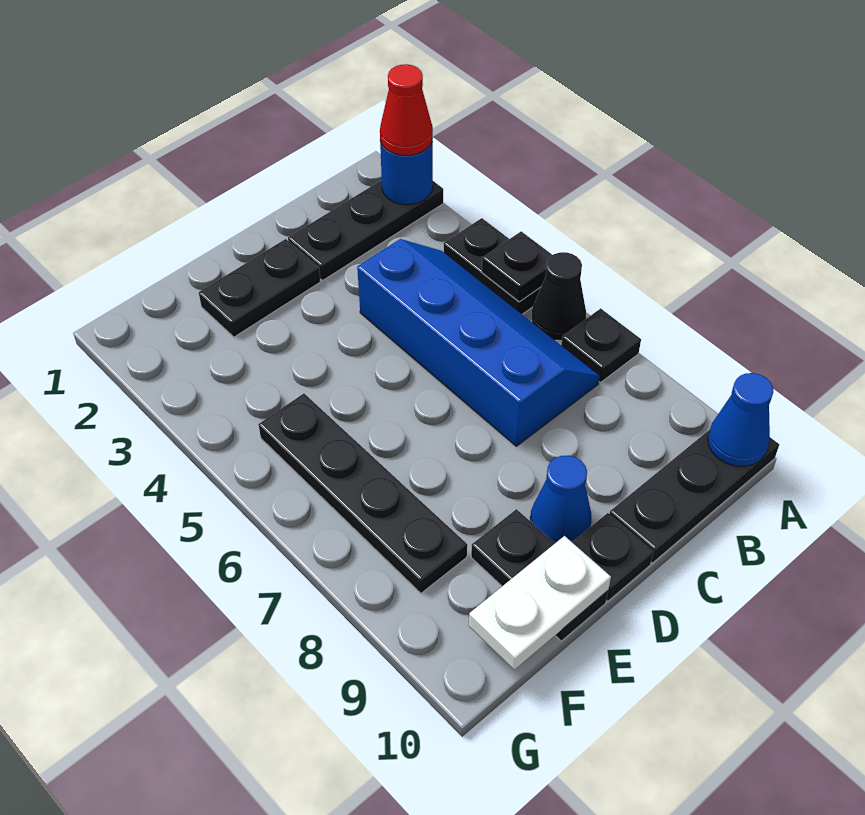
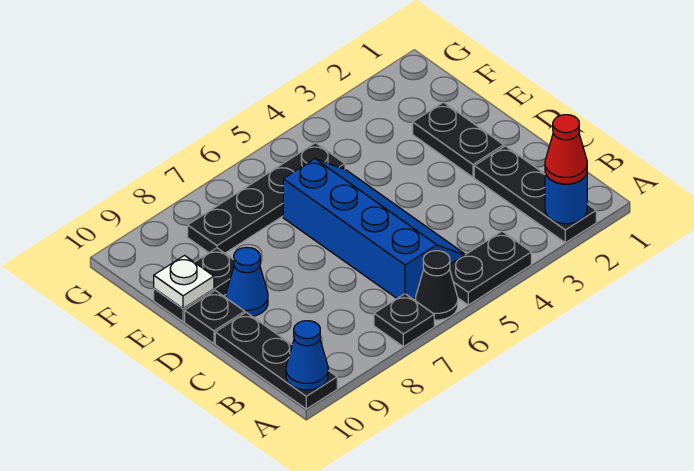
black plate A5 level 2 -> none
blue slope B4:C7 level 1 top C -> blue slope B5:E6 level 1 top 6
white plate E10:F10 level 2 -> white plate E10 level 2

